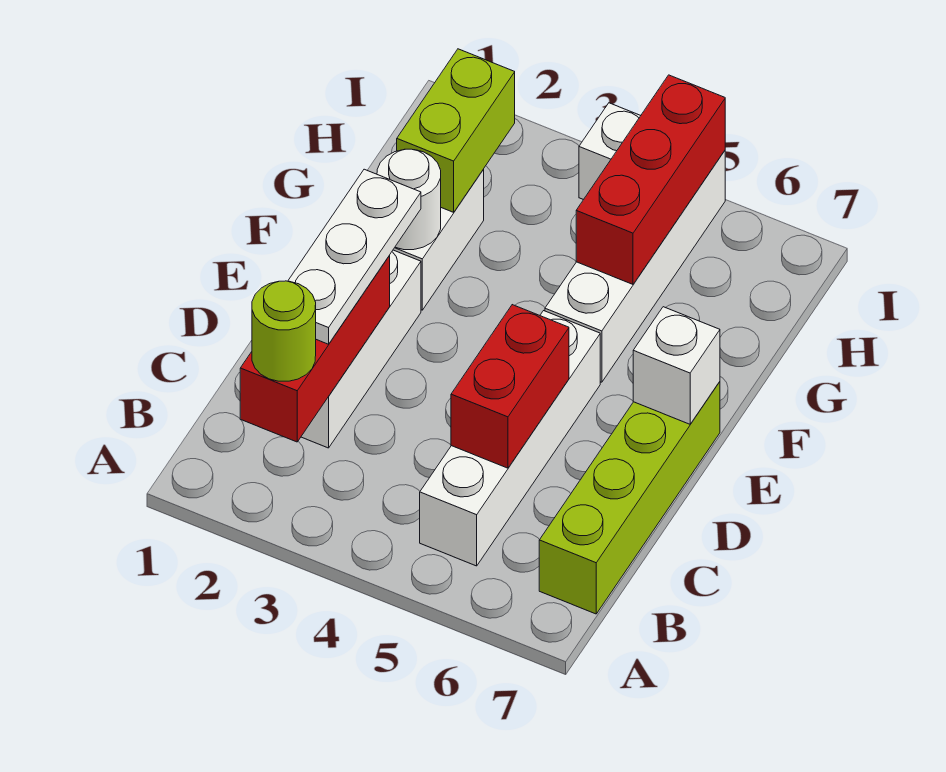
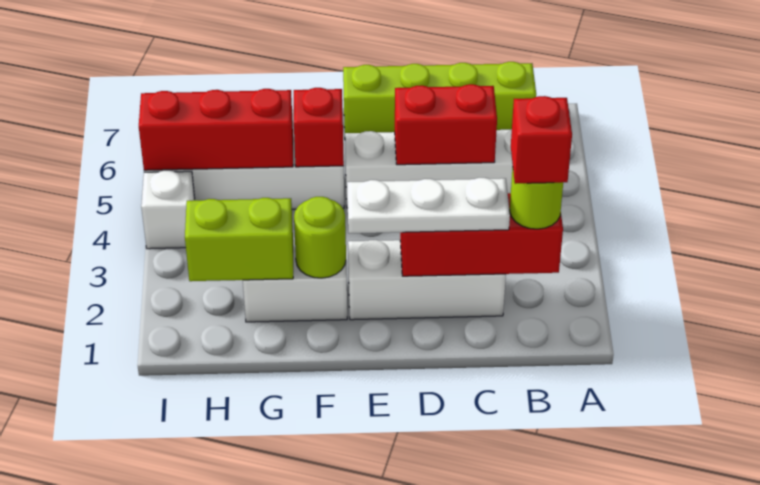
none -> red brick B2 level 4
white brick E7 level 2 -> none
white round brick F2 level 2 -> lime round brick F2 level 2
none -> red brick F5 level 2

